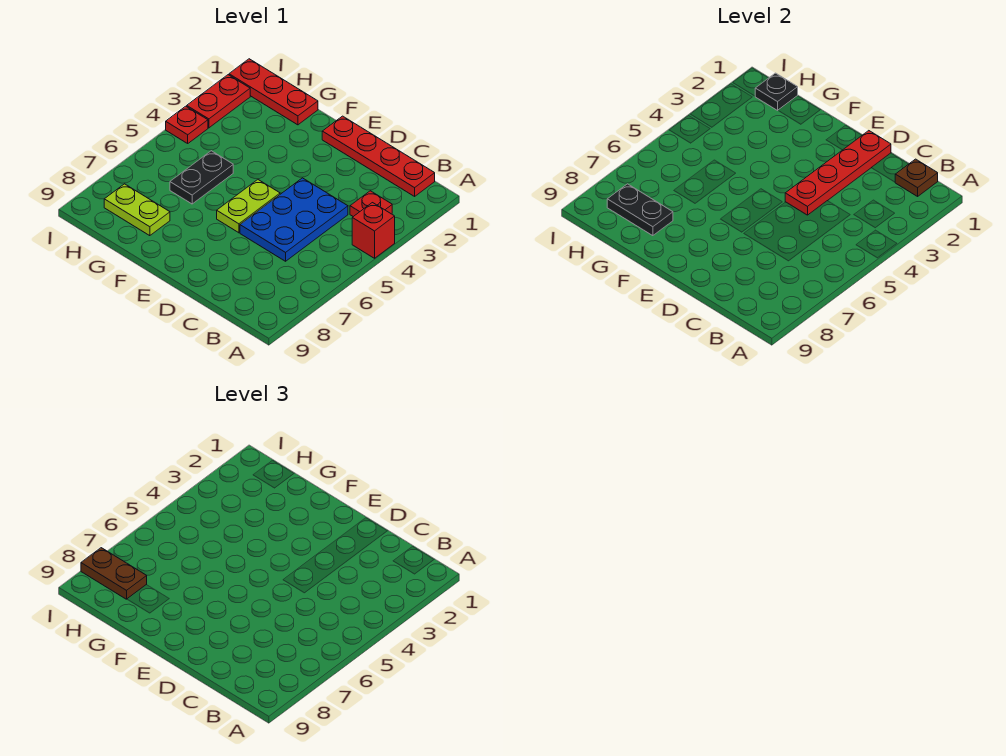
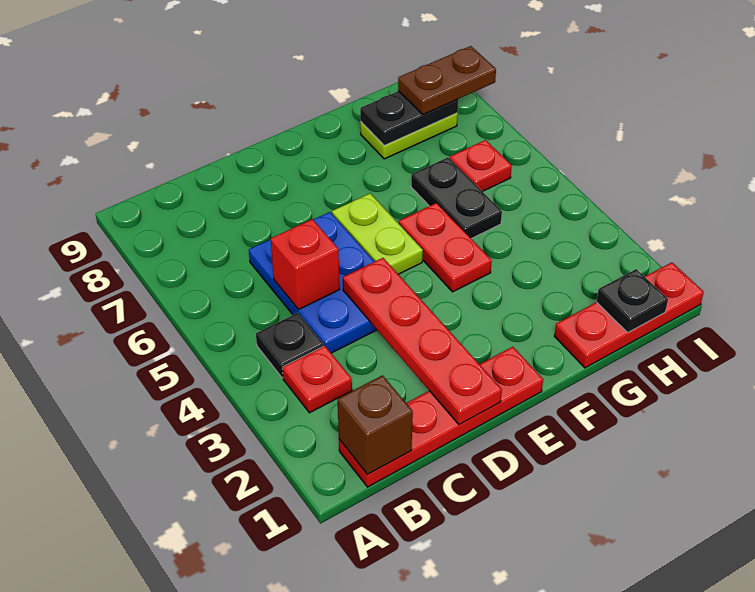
red brick A4 level 1 -> red brick C5 level 2
brown plate B1 level 2 -> brown brick B1 level 2
none -> black plate B4 level 1
red plate I2:I3 level 1 -> red plate F4:F5 level 1
red plate I4 level 1 -> red plate H6 level 1

